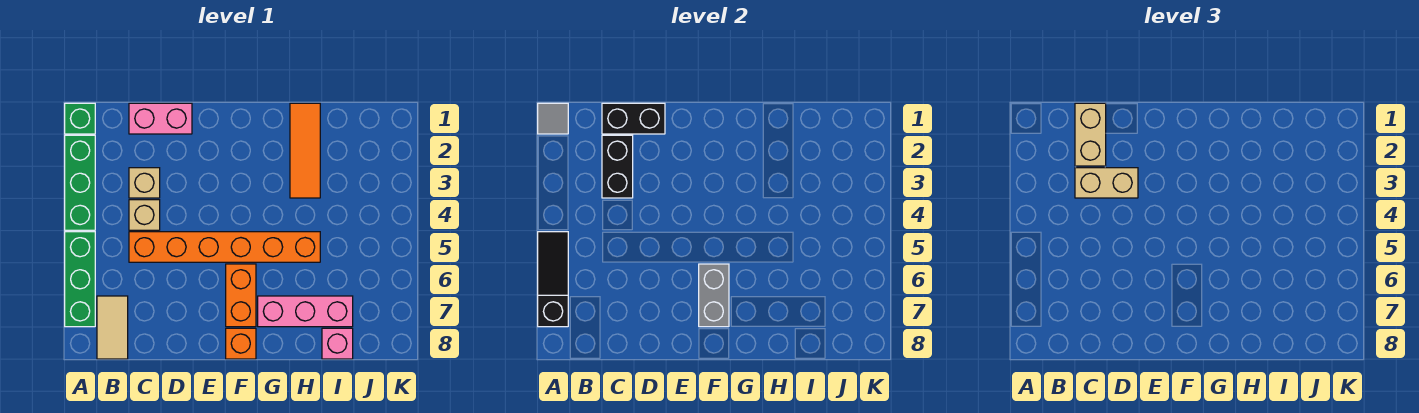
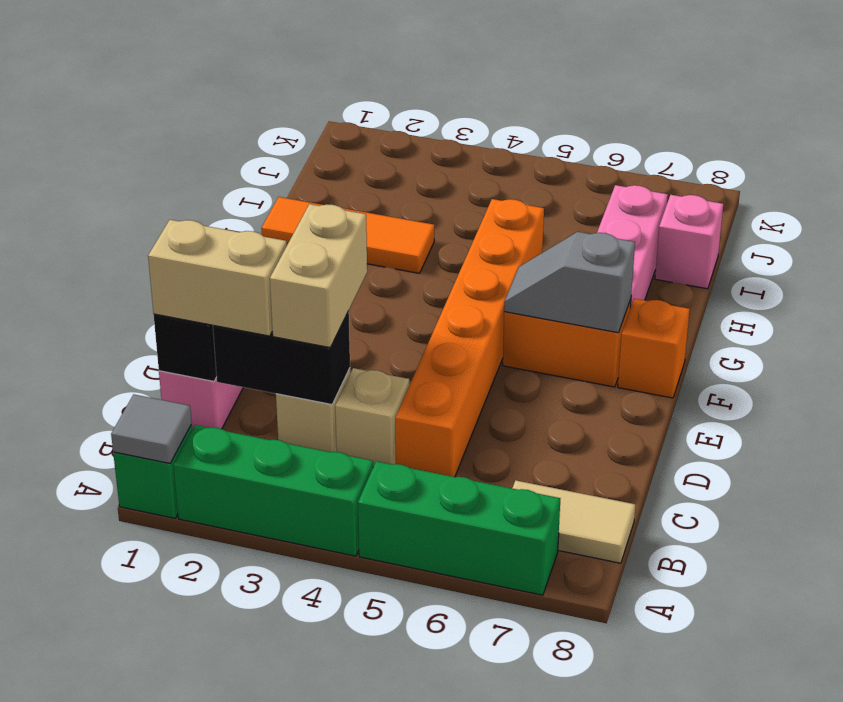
black slope A5:A7 level 2 top 7 -> none
grey brick F6:F7 level 2 -> grey slope F6:F7 level 2 top 7

